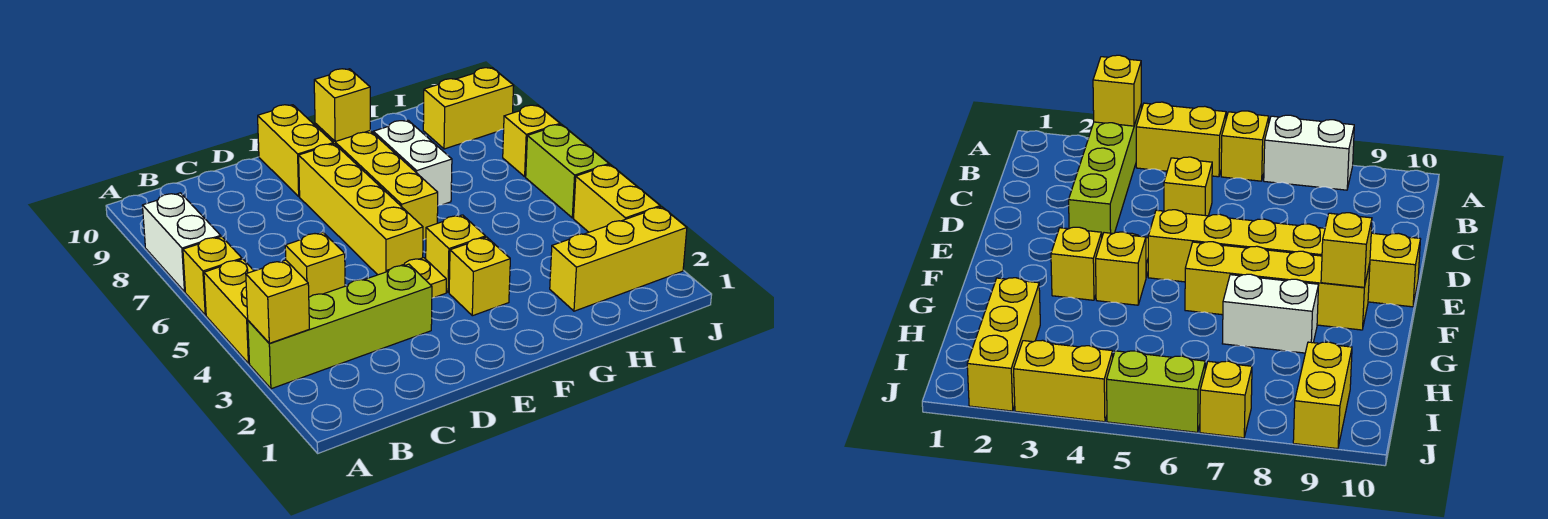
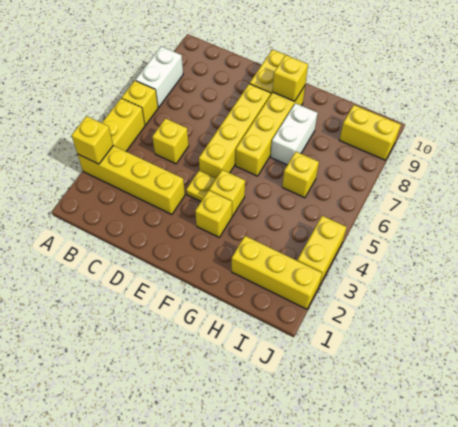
lime brick A3:D3 level 1 -> yellow brick A3:D3 level 1
lime brick J5:J6 level 1 -> none
yellow brick J7 level 1 -> yellow brick H6 level 1

